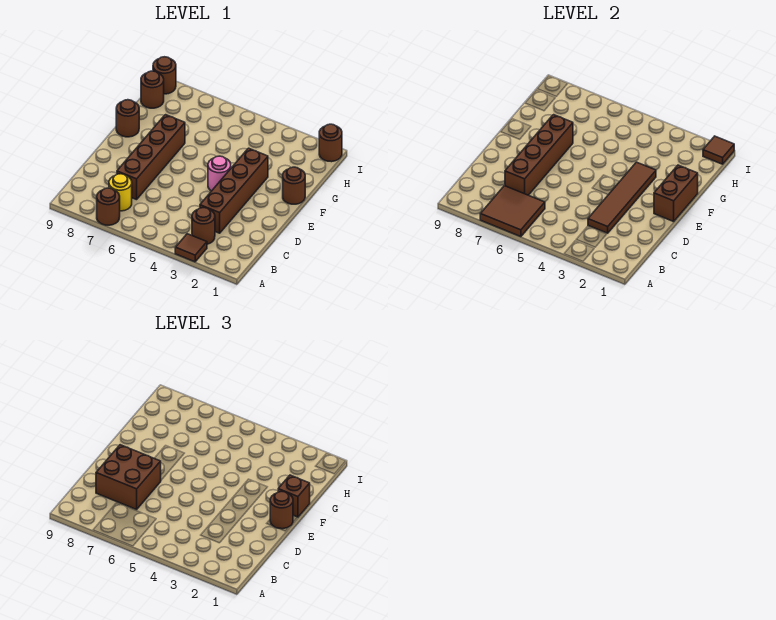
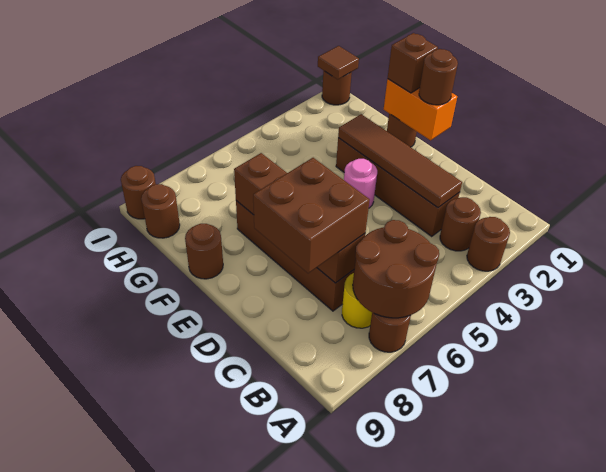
brown tile A3 level 1 -> brown round brick A3 level 1
brown tile A6:B7 level 2 -> brown round brick A6:B7 level 2
brown brick E1:F1 level 2 -> orange brick E1:F1 level 2

